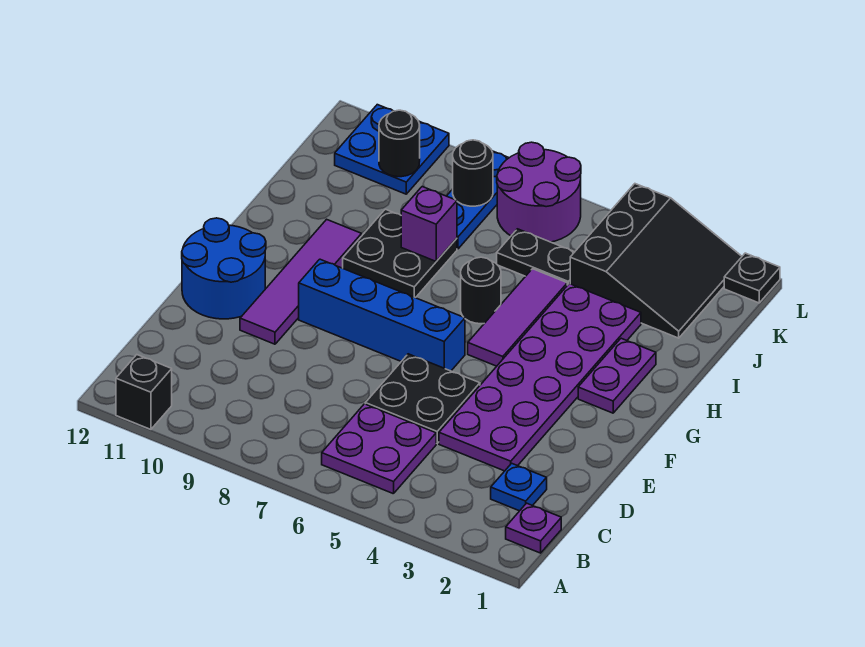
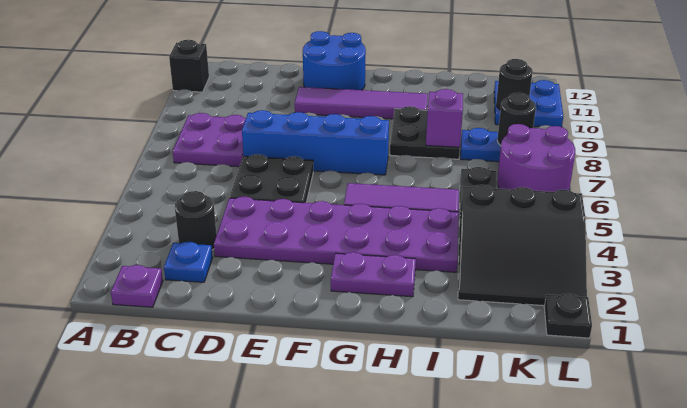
purple plate B5:C6 level 1 -> purple plate B7:C8 level 1
blue brick F6:F9 level 1 -> blue brick D7:G7 level 1
black round brick H6 level 1 -> black round brick C3 level 1

